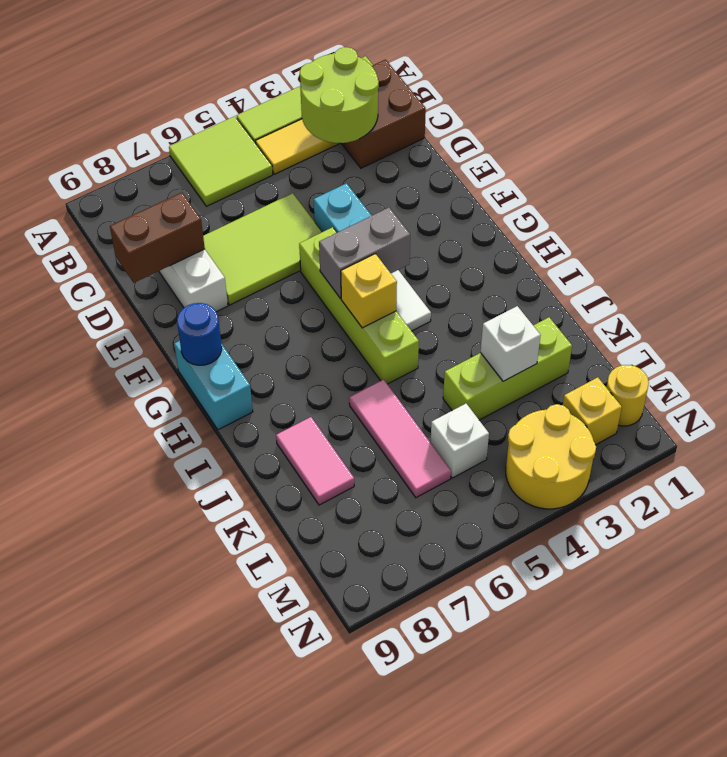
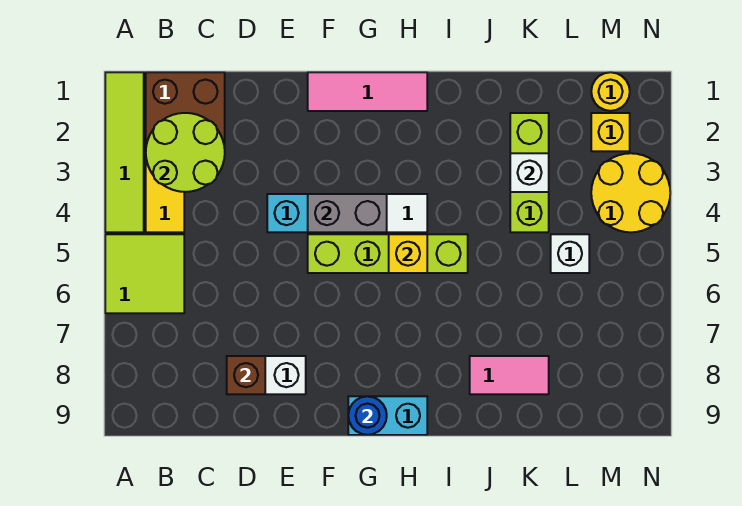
lime tile D5:E7 level 1 -> none
brown brick D8:D9 level 2 -> brown brick D8 level 2
grey brick G4:G5 level 2 -> grey brick F4:G4 level 2
pink tile J6:L6 level 1 -> pink tile F1:H1 level 1

